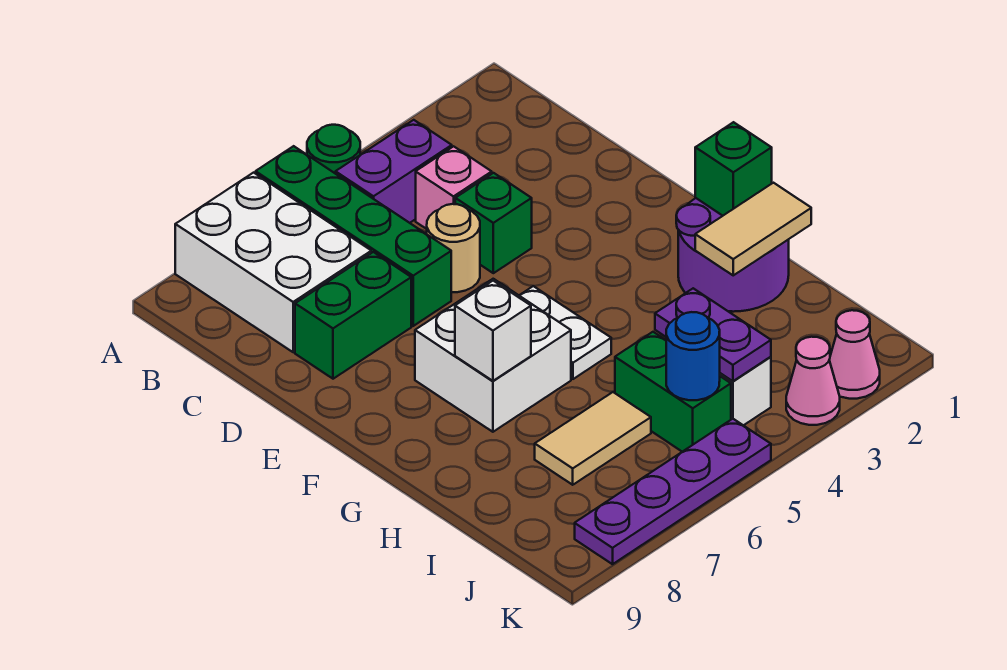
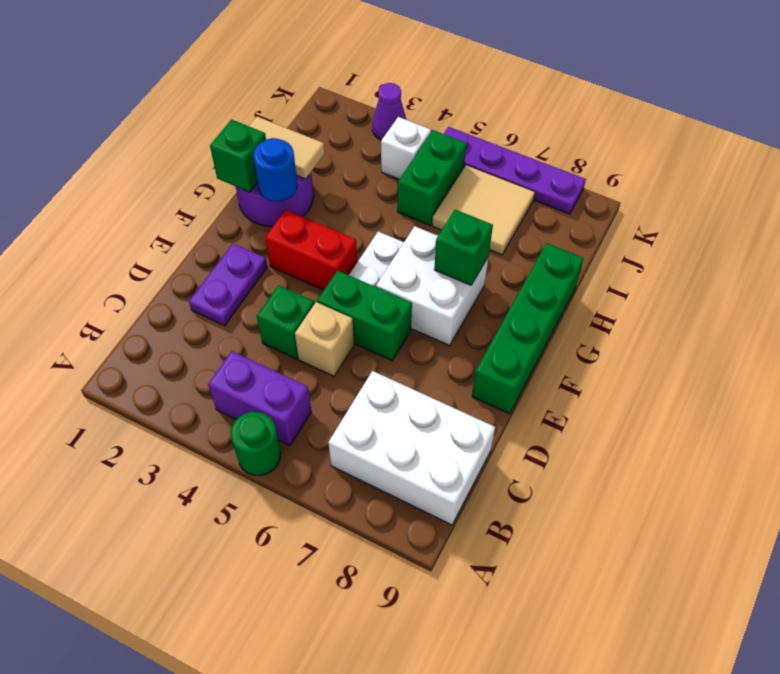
green brick A6:D6 level 1 -> green brick E9:H9 level 1
white brick A7:C8 level 1 -> white brick B7:C9 level 1
pink brick C4 level 1 -> none
tan round brick D5 level 1 -> tan brick D5 level 1
green brick D7:D8 level 1 -> green brick E5:E6 level 1
none -> red brick F3:F4 level 1
white brick G7 level 2 -> green brick G7 level 2
purple plate I4:J4 level 2 -> purple plate D2:E2 level 1
tan tile I6:I7 level 1 -> tan tile I6:J7 level 1
blue round brick J5 level 2 -> blue round brick G2 level 2
pink cone K2 level 1 -> none
pink cone K3 level 1 -> purple cone K3 level 1

